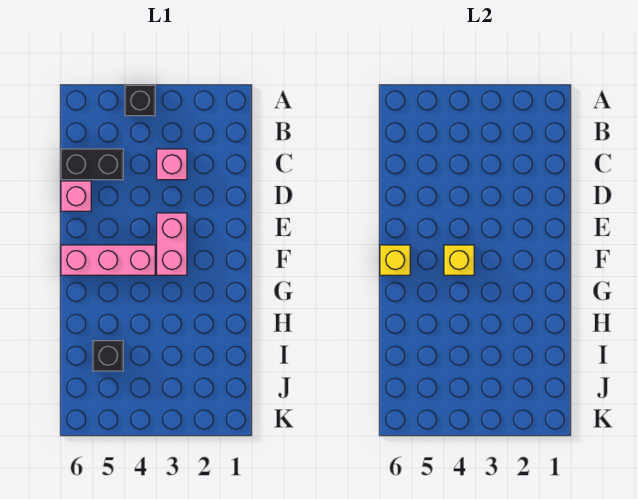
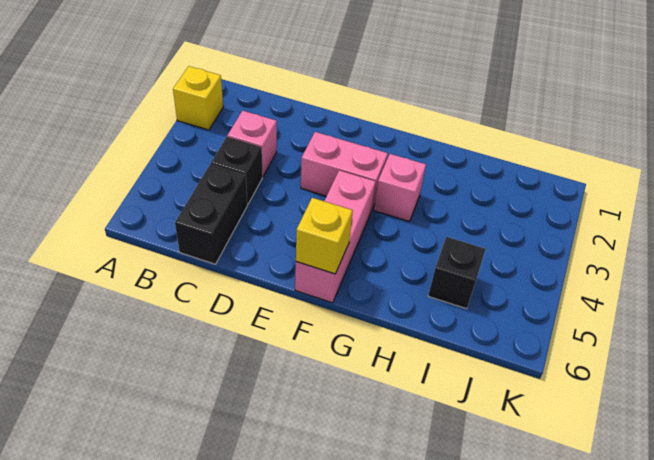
black brick A4 level 1 -> black brick C4 level 1
pink brick D6 level 1 -> pink brick G3 level 1
yellow brick F4 level 2 -> yellow brick A2 level 1

